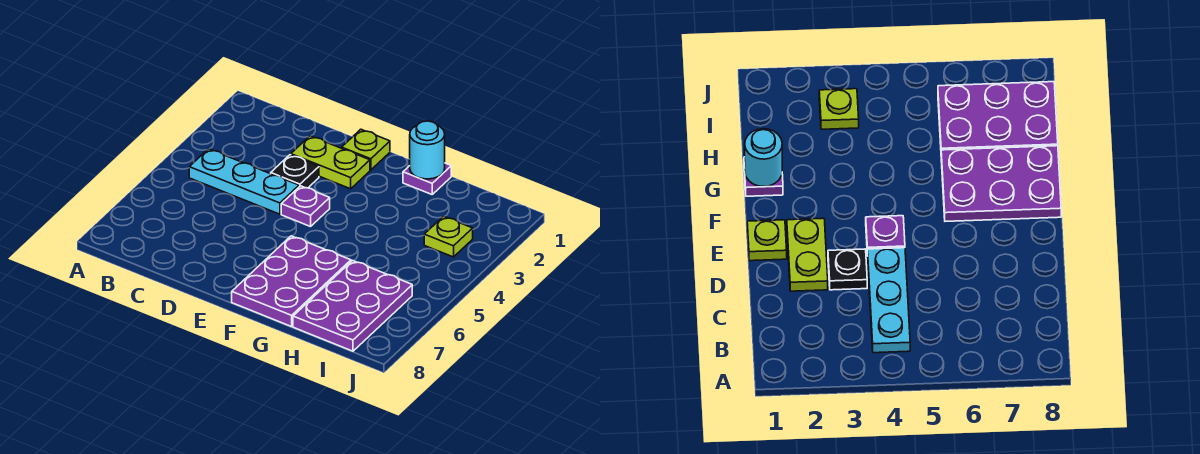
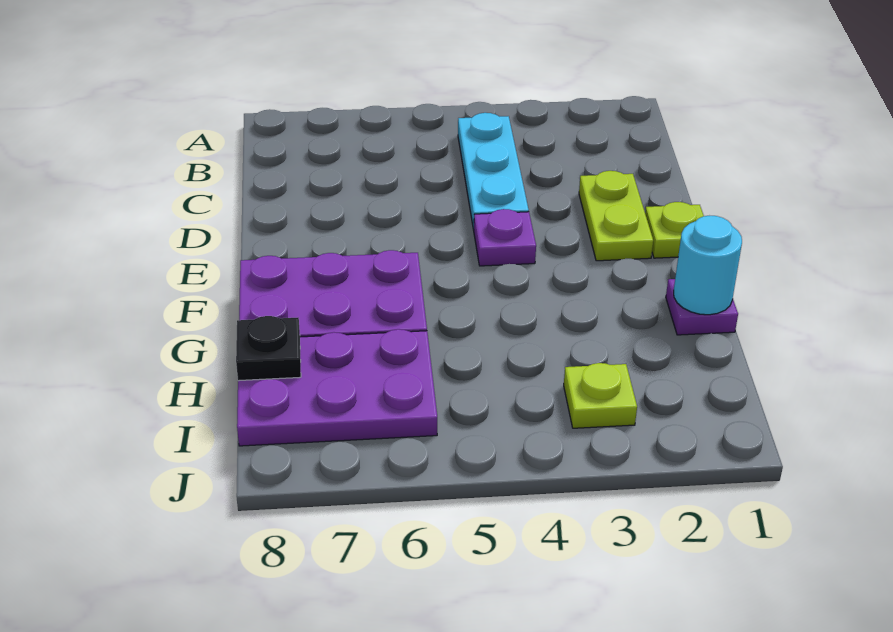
black plate D3 level 1 -> black plate H8 level 2

